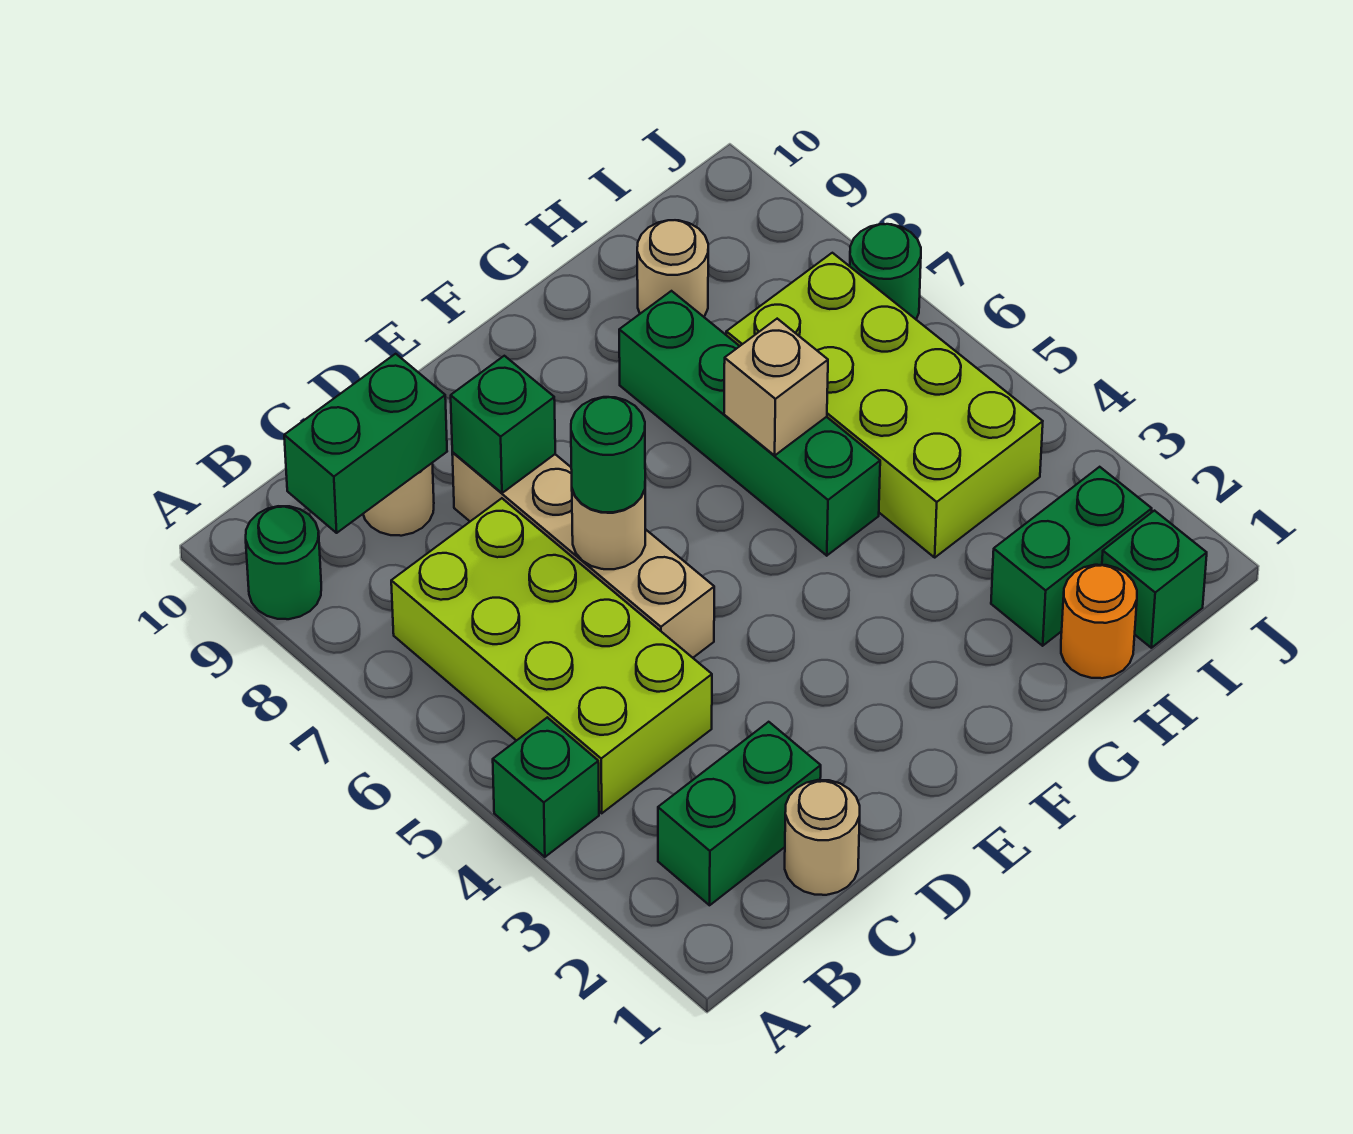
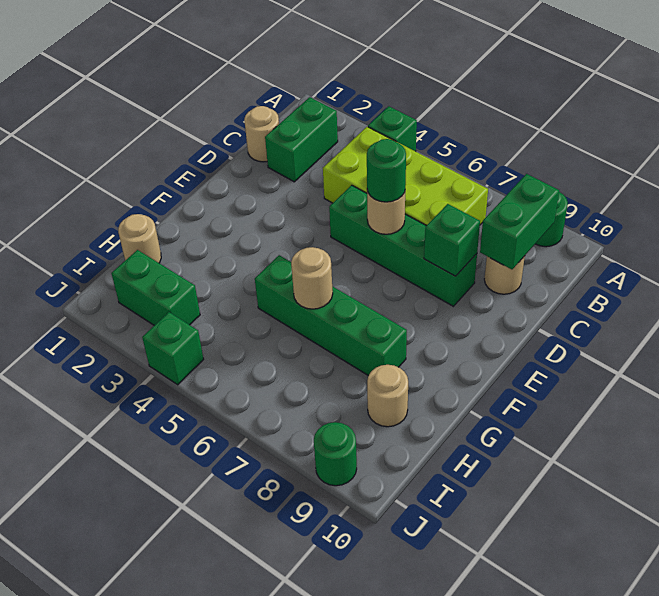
tan brick D5:D8 level 1 -> green brick D5:D8 level 1
tan brick G6 level 2 -> tan round brick G6 level 2
orange round brick H1 level 1 -> tan round brick H1 level 1
green brick H2:I2 level 1 -> green brick I2:I3 level 1
lime brick H4:I7 level 1 -> none
green brick I1 level 1 -> green brick J4 level 1
green round brick J7 level 1 -> green round brick J9 level 1

